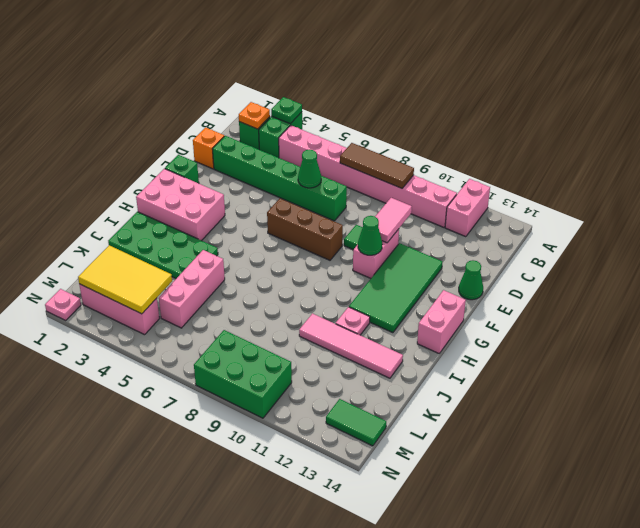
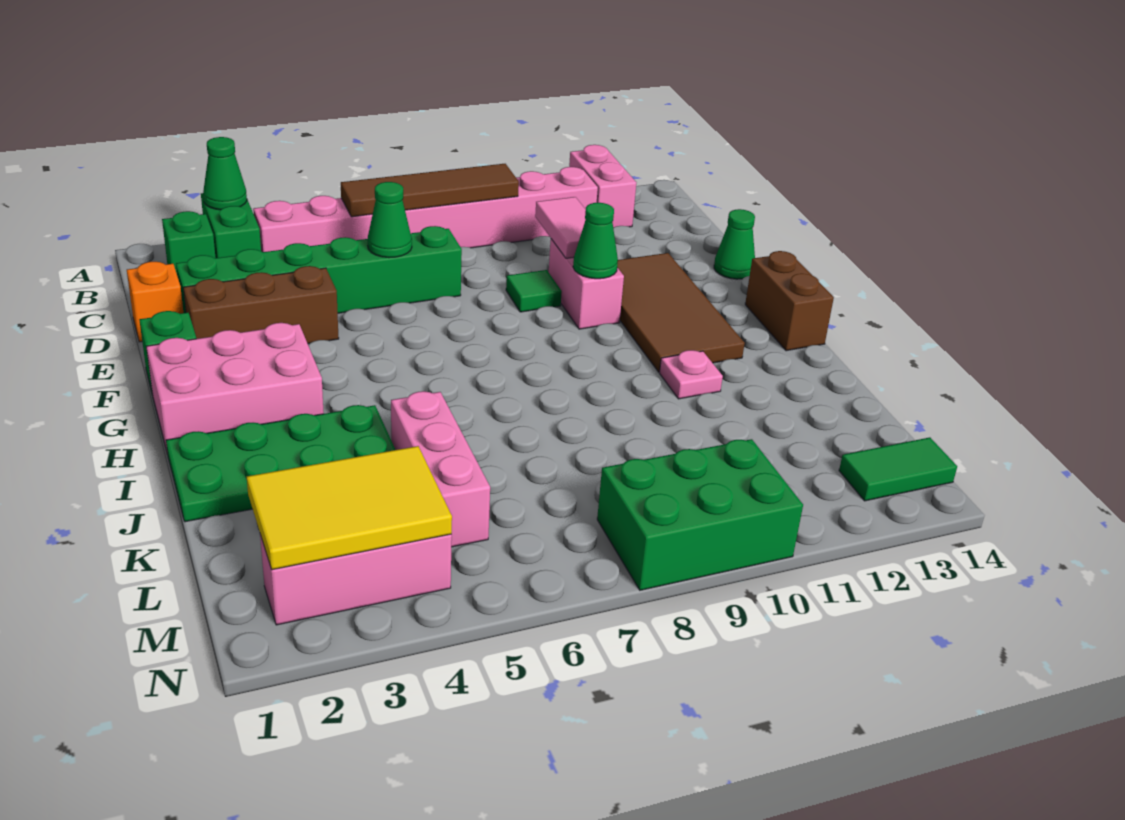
green plate A3 level 2 -> green cone A3 level 2
orange plate B2 level 2 -> none
brown tile B7:B9 level 2 -> brown tile B6:B9 level 2
green tile E11:H12 level 1 -> brown tile E11:H12 level 1
brown brick F6:F8 level 1 -> brown brick E2:E4 level 1
pink brick G14:H14 level 1 -> brown brick G14:H14 level 1
pink tile J10:J13 level 1 -> none
pink plate N1 level 1 -> none

